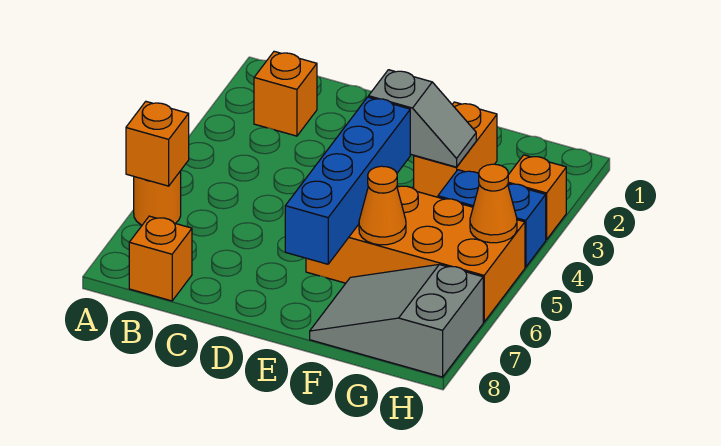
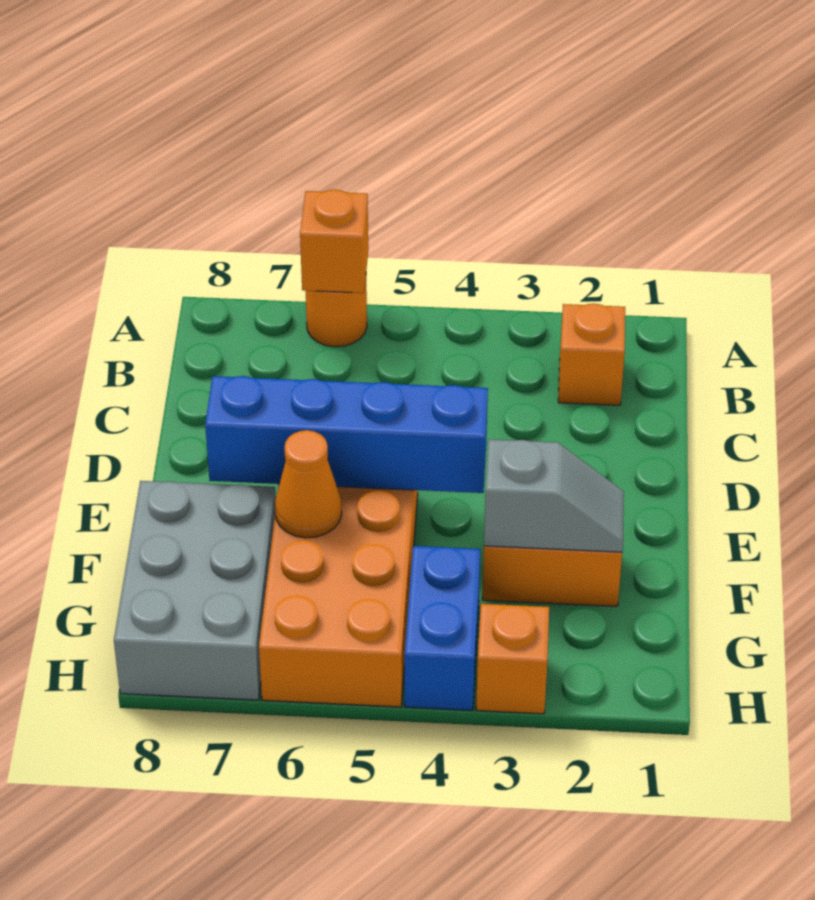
orange brick B8 level 1 -> none
grey slope E3:F3 level 2 top E -> grey slope F2:F3 level 2 top 3
grey slope F7:H8 level 1 top H -> grey brick F7:H8 level 1
orange cone H5 level 2 -> none

